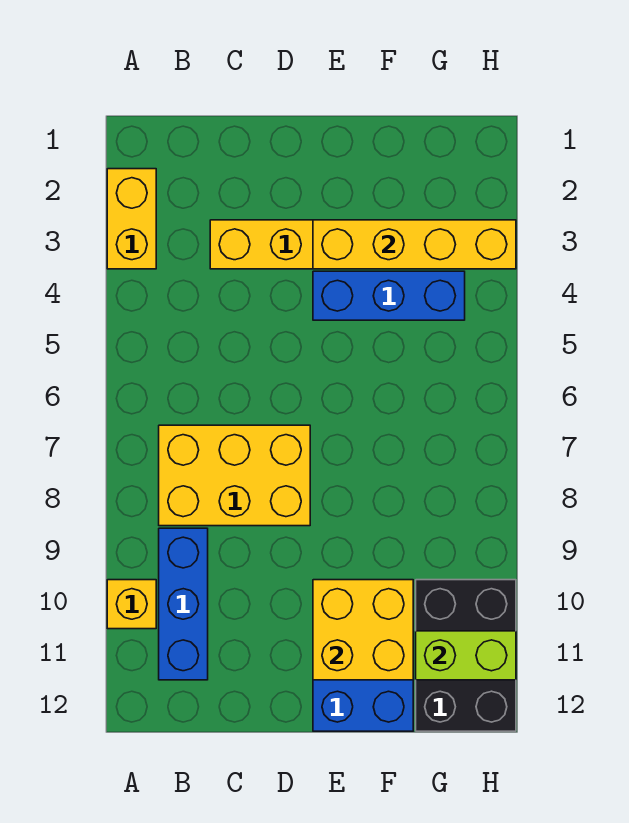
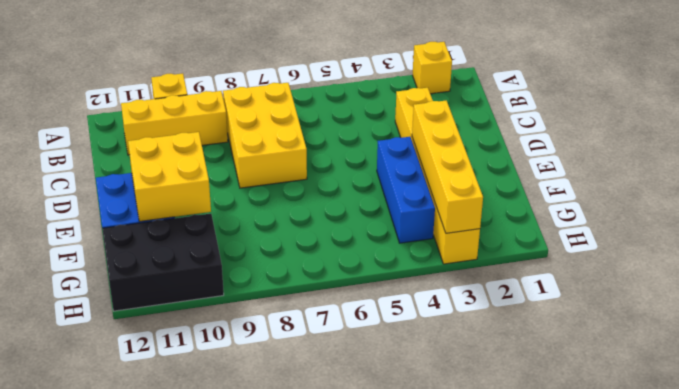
yellow brick A2:A3 level 1 -> yellow brick A2 level 1
blue brick B9:B11 level 1 -> yellow brick B9:B11 level 1
lime brick G11:H11 level 2 -> none

